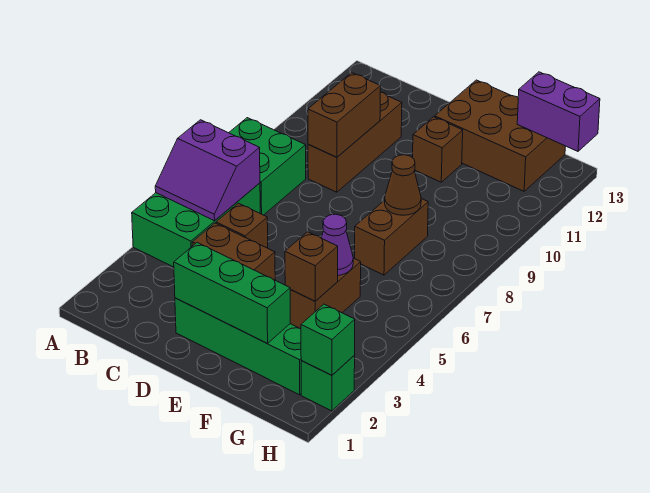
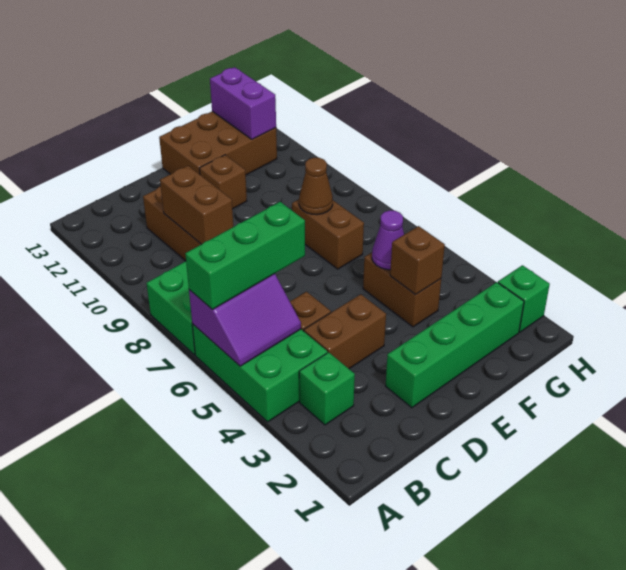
green brick D2:F2 level 2 -> green brick A6:C6 level 3
purple brick G13:H13 level 2 -> purple brick G12:G13 level 2
green brick H2 level 2 -> green brick B3 level 1

